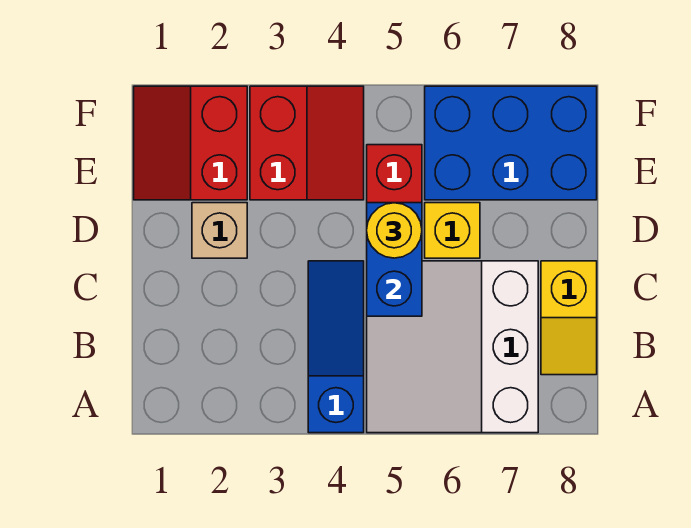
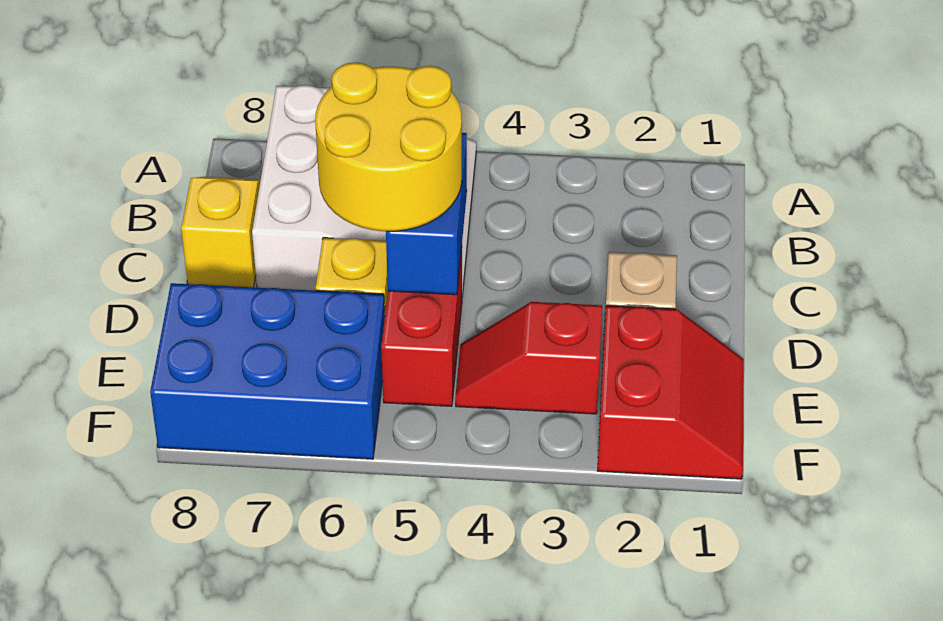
blue slope A4:C4 level 1 top A -> none
yellow round brick D5 level 3 -> yellow round brick C5:D6 level 3
red slope E3:F4 level 1 top 3 -> red slope E3:E4 level 1 top 3

